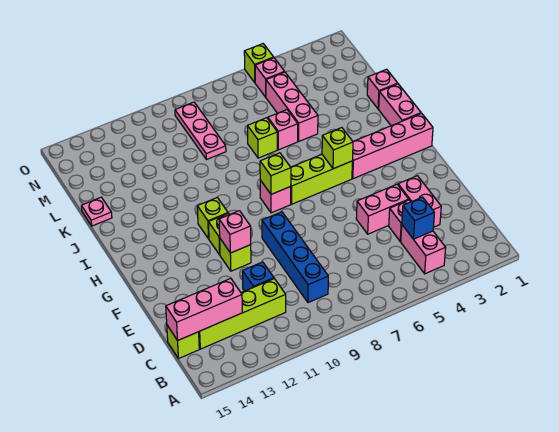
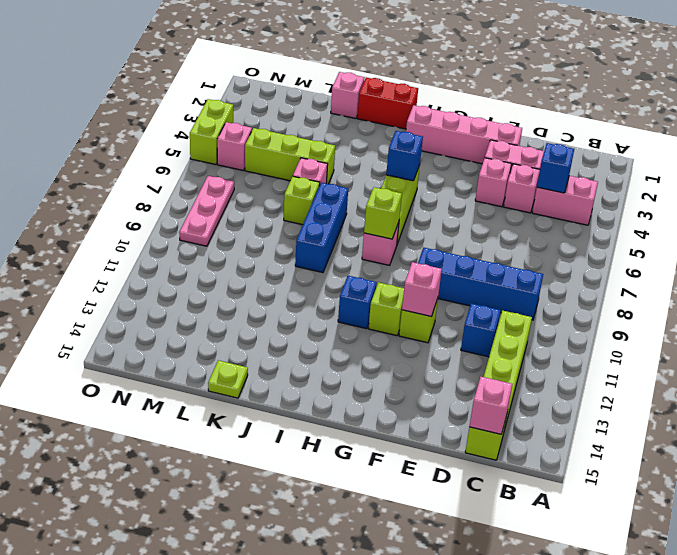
pink brick C13:C15 level 2 -> pink brick C15 level 2
pink brick E4:E5 level 1 -> pink brick E4 level 1
pink brick H1:H4 level 1 -> pink brick E2:H2 level 1
lime brick H5 level 2 -> blue brick H5 level 2
lime brick H11 level 1 -> blue brick H11 level 1
pink brick I1:J1 level 1 -> red brick I1:J1 level 1
none -> blue brick J7:J9 level 1
pink brick K5:M5 level 1 -> lime brick K5:M5 level 1
pink plate K15 level 1 -> lime plate K15 level 1
pink plate L9:N9 level 1 -> pink plate N7:N9 level 1
lime brick O5 level 1 -> lime brick O4:O5 level 1

